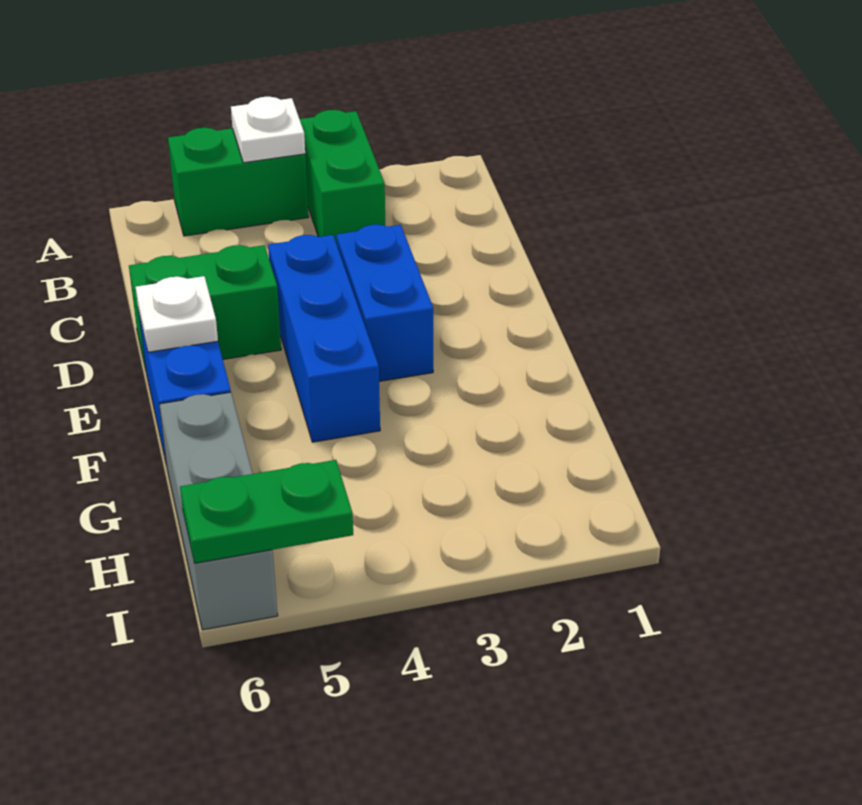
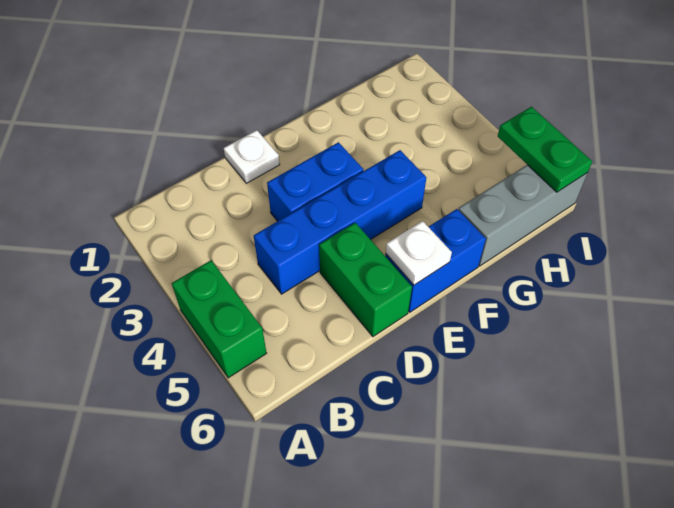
green brick A3:B3 level 1 -> none
white plate A4 level 2 -> white plate D1 level 1
blue brick D4:F4 level 1 -> blue brick C4:F4 level 1

